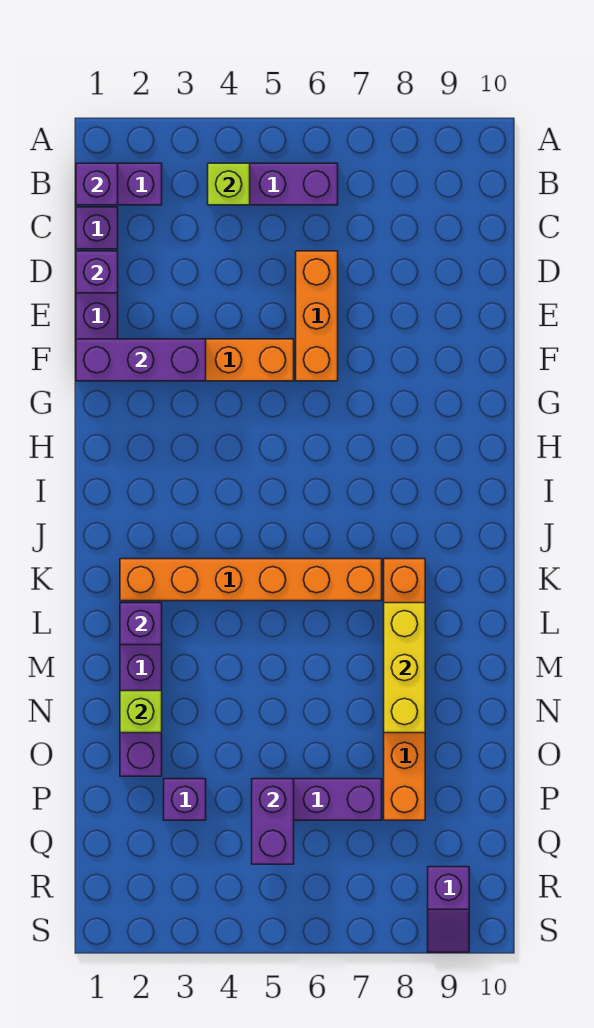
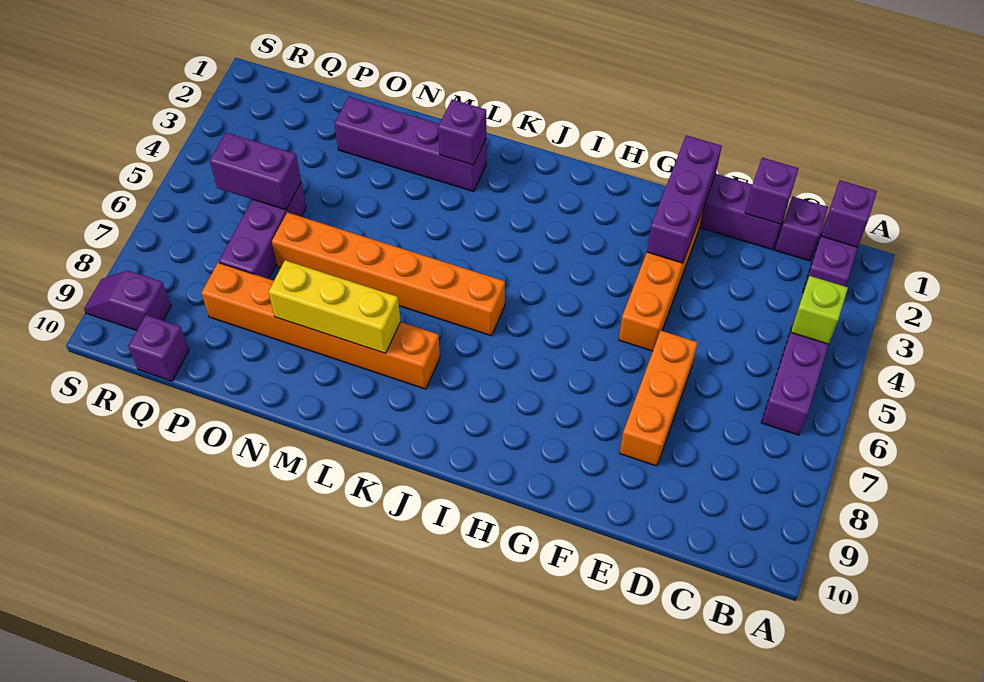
orange brick D6:F6 level 1 -> orange brick E6:E8 level 1
orange brick K2:K7 level 1 -> orange brick J6:O6 level 1
lime brick N2 level 2 -> none
purple brick P3 level 1 -> purple brick Q10 level 1

